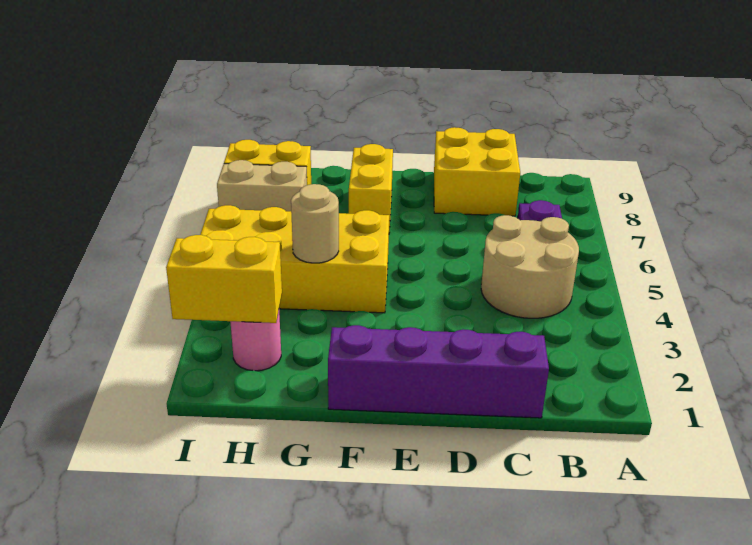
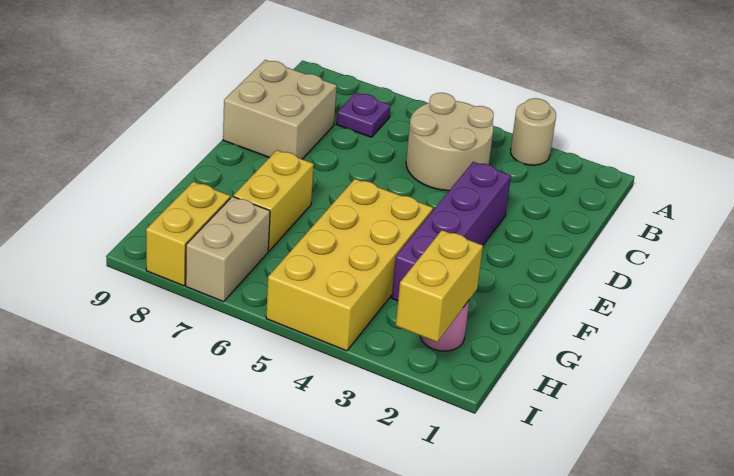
purple brick C1:F1 level 1 -> purple brick D3:G3 level 1
yellow brick C8:D9 level 1 -> tan brick C8:D9 level 1
yellow brick F7:F8 level 1 -> yellow brick F7:G7 level 1
tan round brick G4 level 2 -> tan round brick A3 level 1

